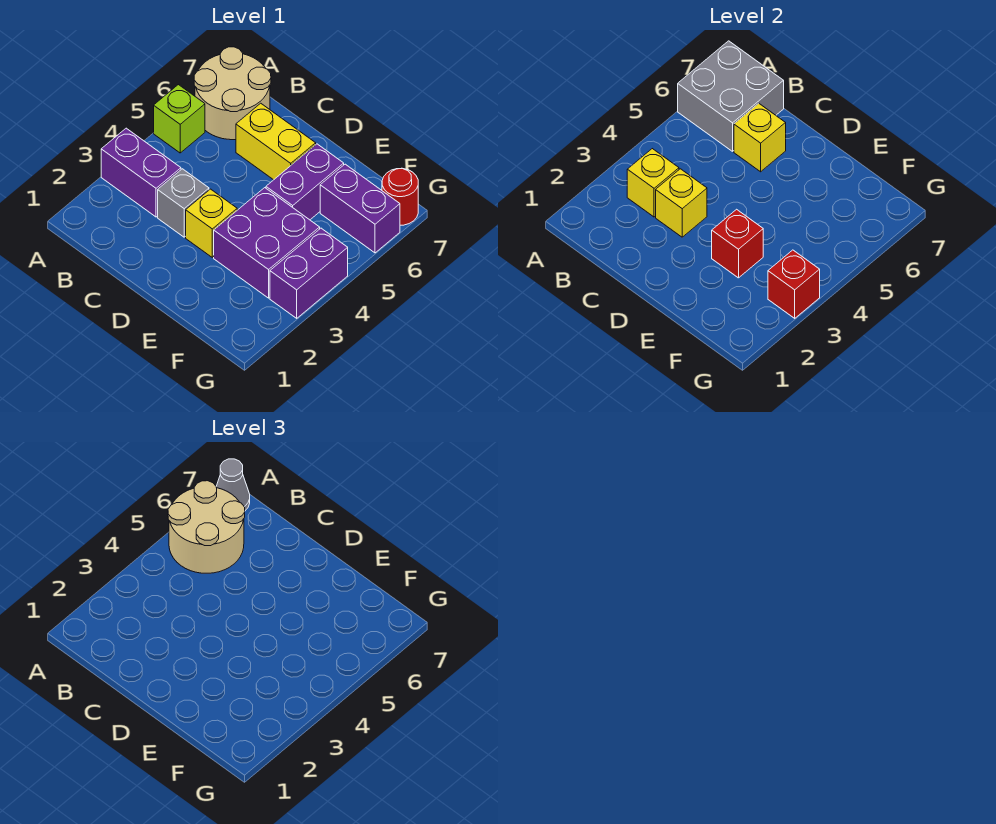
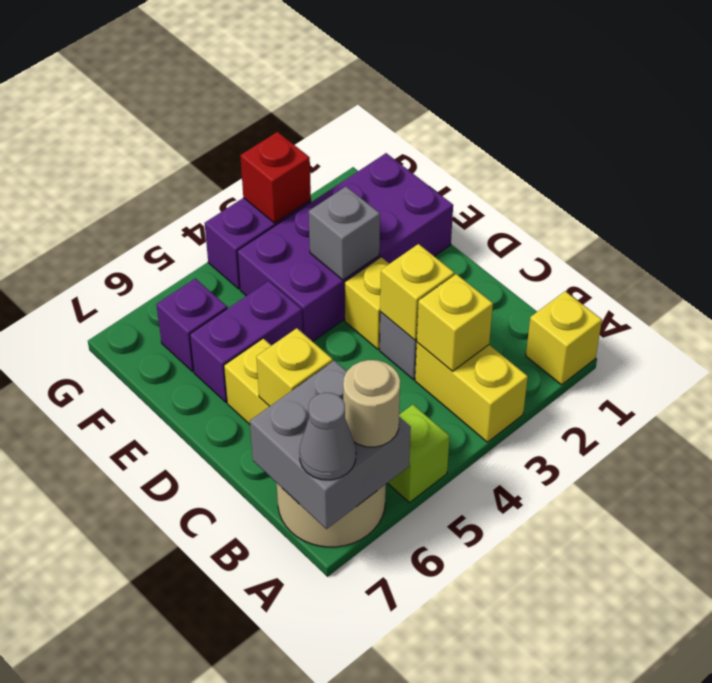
none -> yellow brick A1 level 1
purple brick A3:B3 level 1 -> yellow brick A3:B3 level 1
tan round brick A5:B6 level 3 -> tan round brick A6 level 3
purple brick E3:F4 level 1 -> purple brick E1:F4 level 1
red brick E3 level 2 -> grey brick E3 level 2
purple brick F6:G6 level 1 -> purple brick F6 level 1
red round brick G7 level 1 -> none

